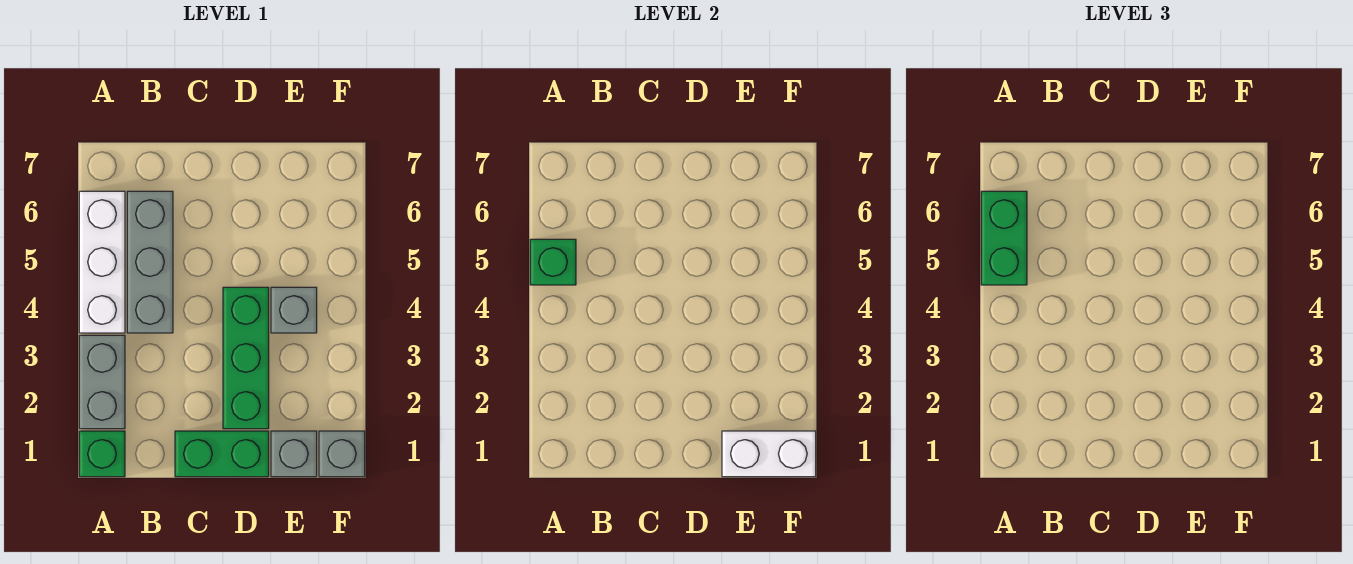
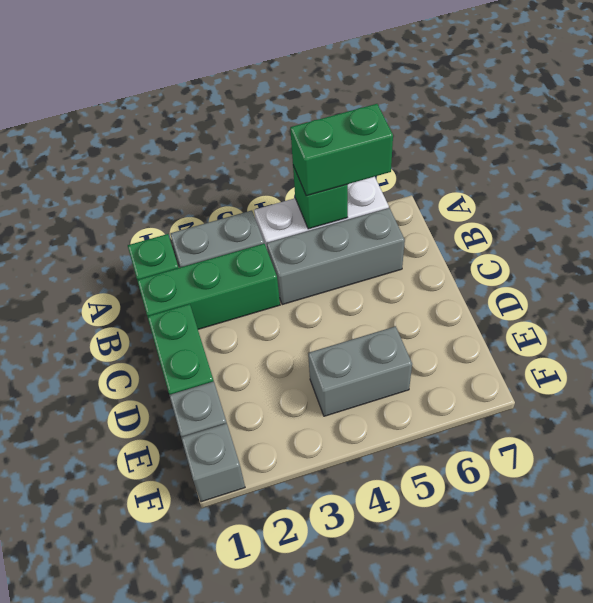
green brick D2:D4 level 1 -> green brick B1:B3 level 1
white brick E1:F1 level 2 -> none
grey brick E4 level 1 -> grey brick E4:E5 level 1

